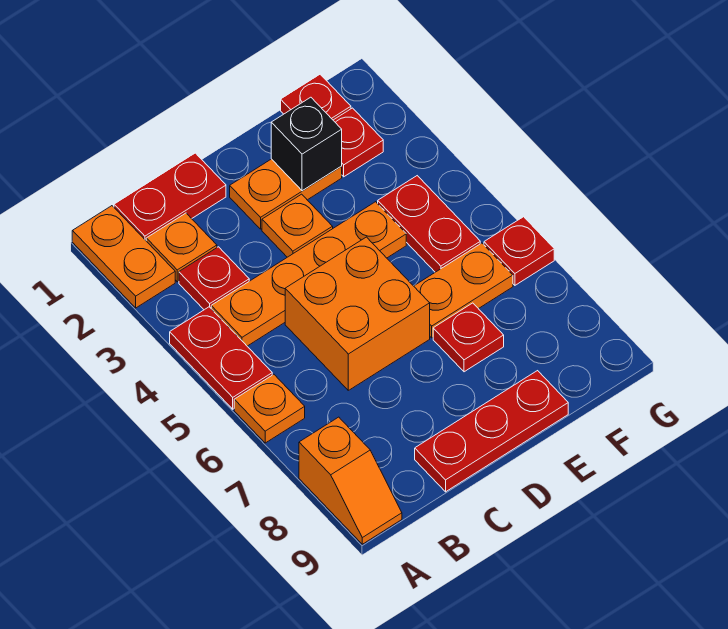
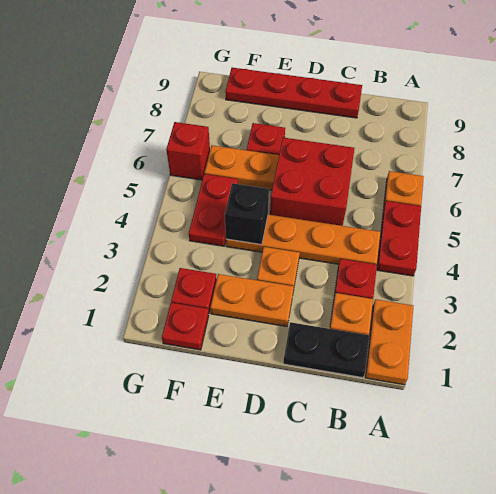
orange slope A8:A9 level 1 top 8 -> none
red plate B1:C1 level 1 -> black plate B1:C1 level 1
orange brick C5:D6 level 1 -> red brick C5:D6 level 1
red plate C9:E9 level 1 -> red plate C9:F9 level 1
black brick E2 level 2 -> black brick E4 level 2
red plate G6 level 1 -> red brick G6 level 1

